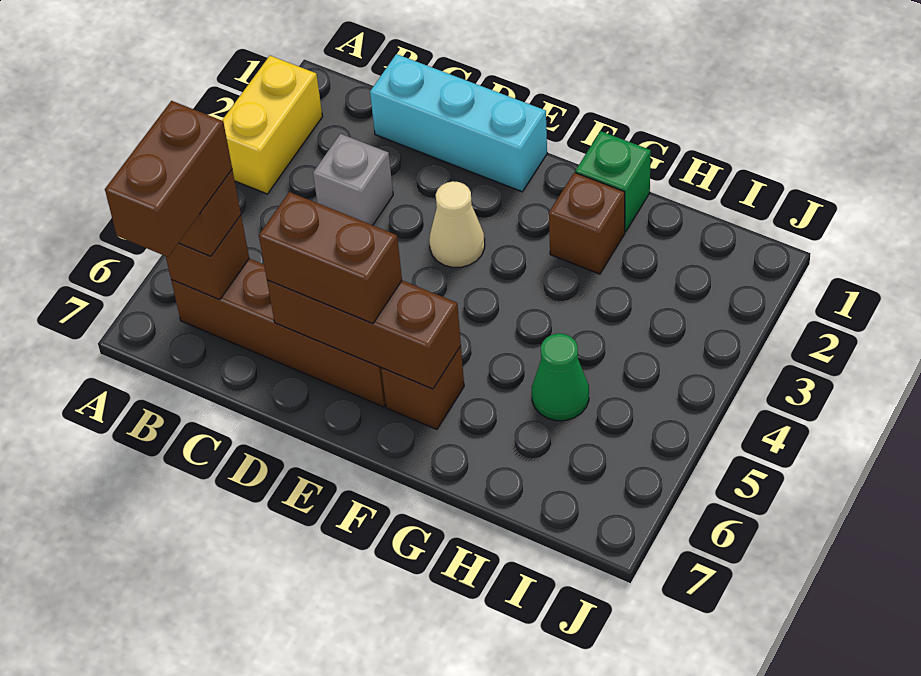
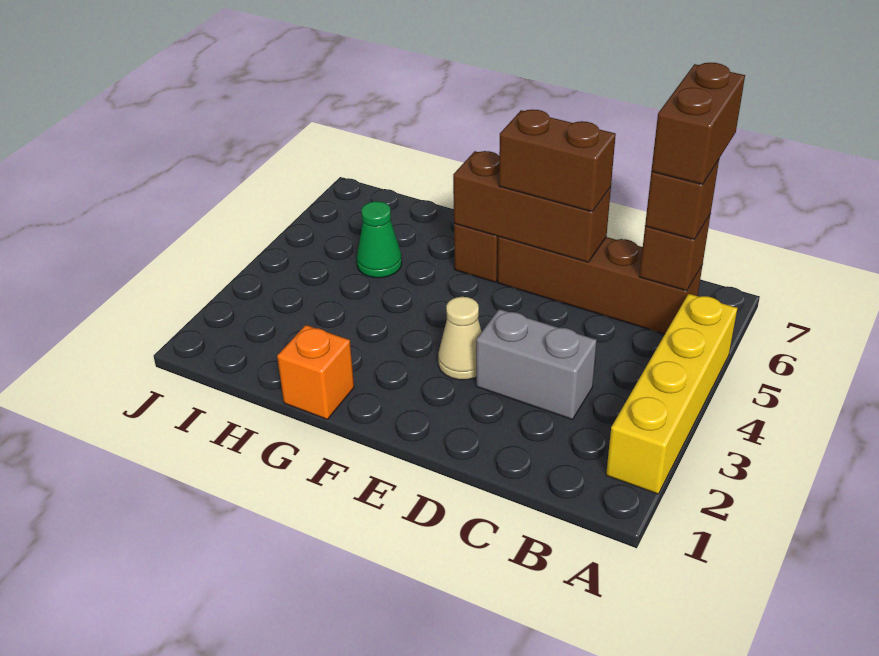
yellow brick A2:A3 level 1 -> yellow brick A2:A5 level 1
cyan brick C1:E1 level 1 -> none
grey brick C3 level 1 -> grey brick C3:D3 level 1
green brick G1 level 1 -> orange brick G1 level 1
brown brick G2 level 1 -> none

